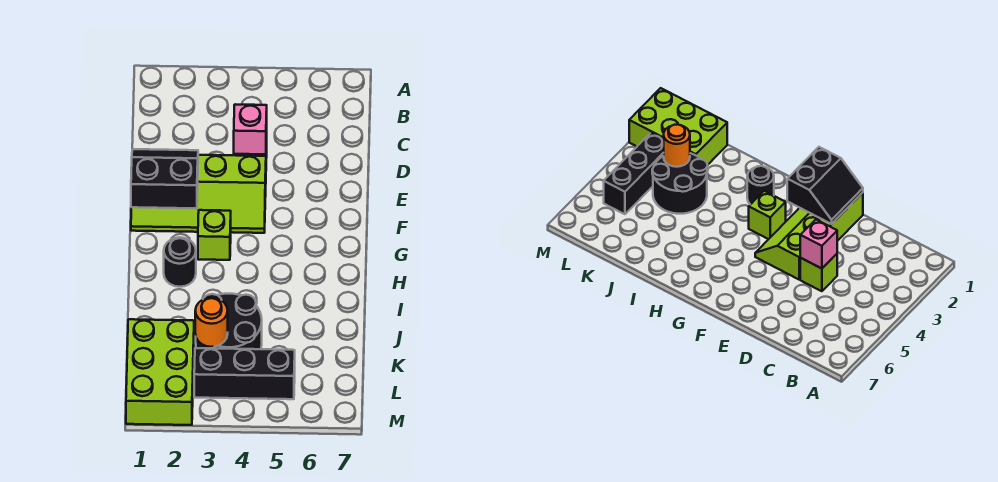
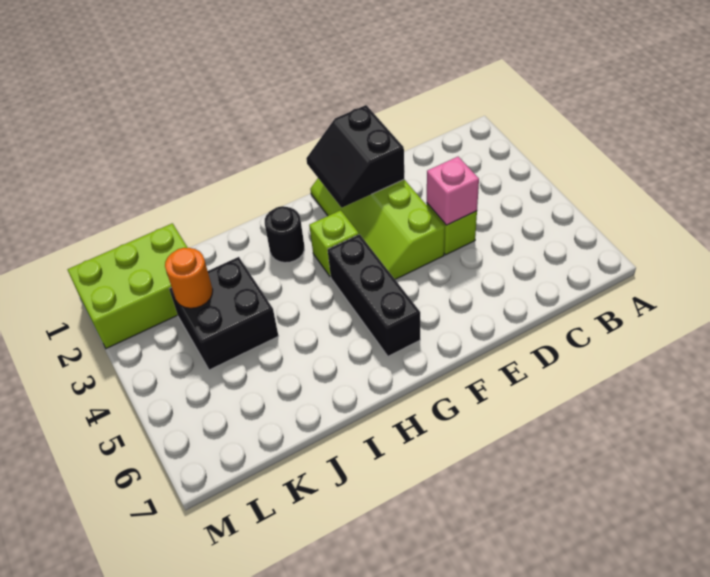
black slope E1:F2 level 2 top F -> black slope E1:F2 level 2 top E
black round brick J3:K4 level 1 -> black brick J3:K4 level 1
black brick L3:L5 level 1 -> black brick G4:G6 level 1

